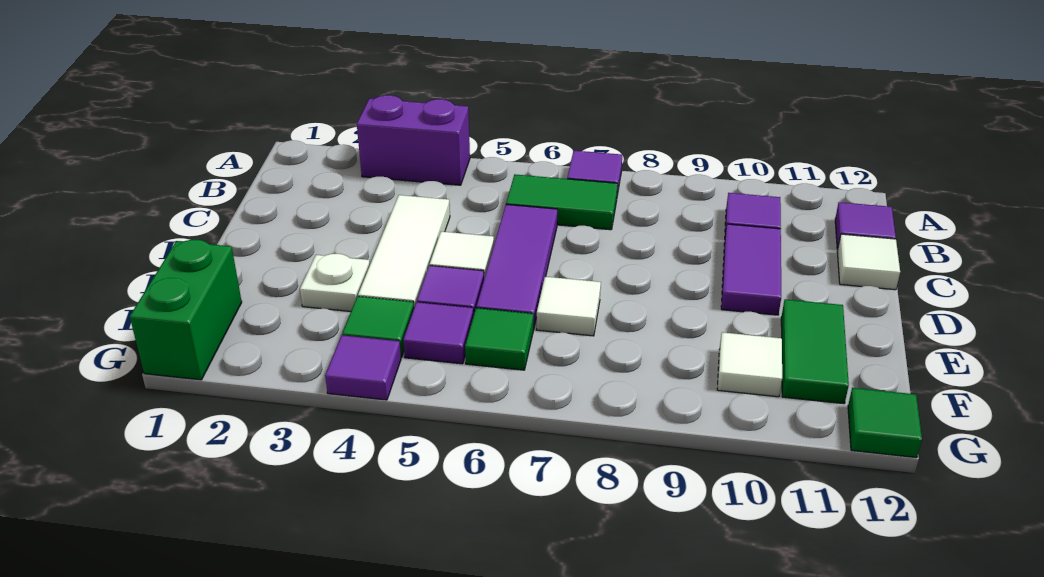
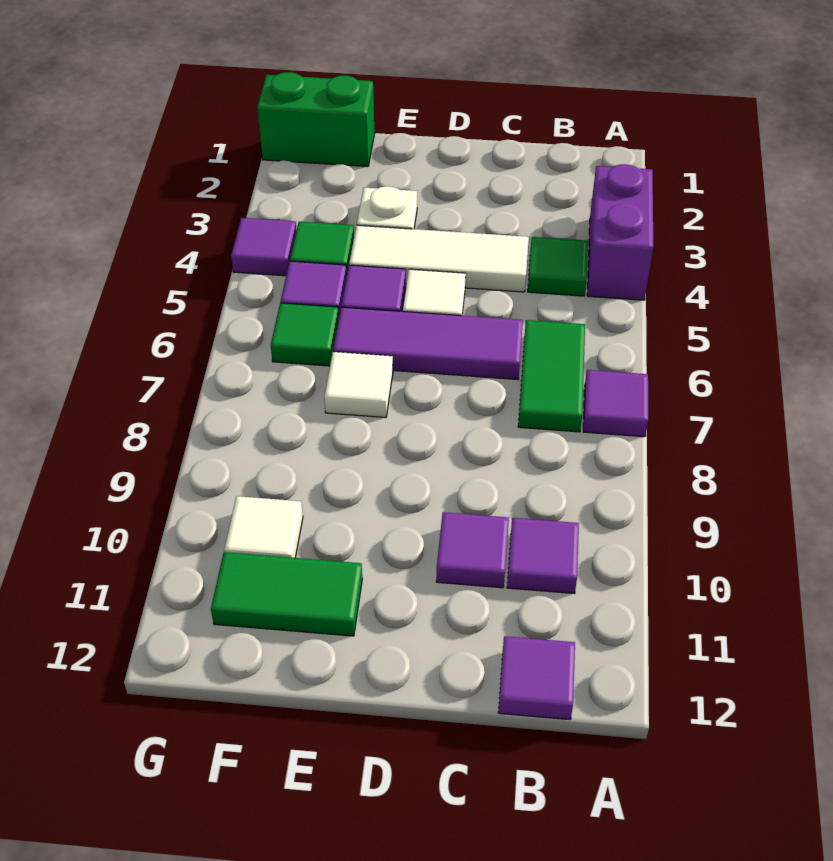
purple tile C10:D10 level 1 -> purple tile C10 level 1
white tile C12 level 1 -> none
green tile G12 level 1 -> green tile B4 level 1

